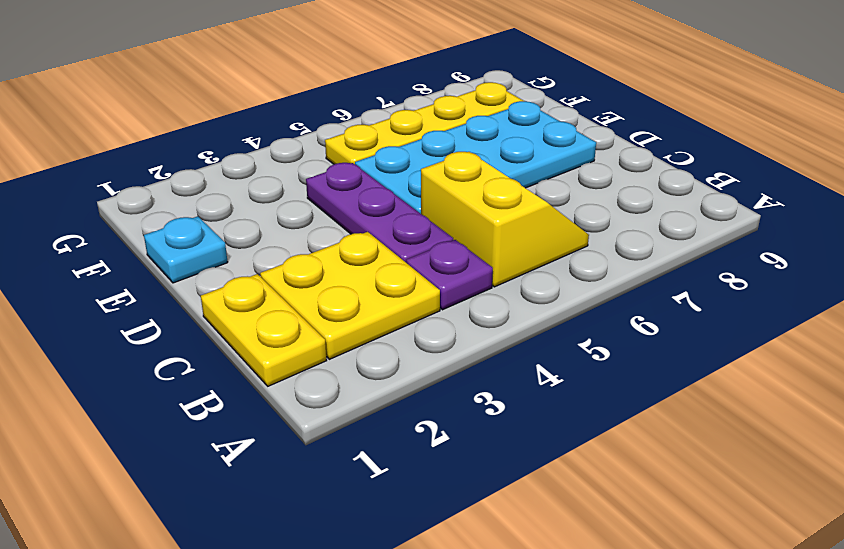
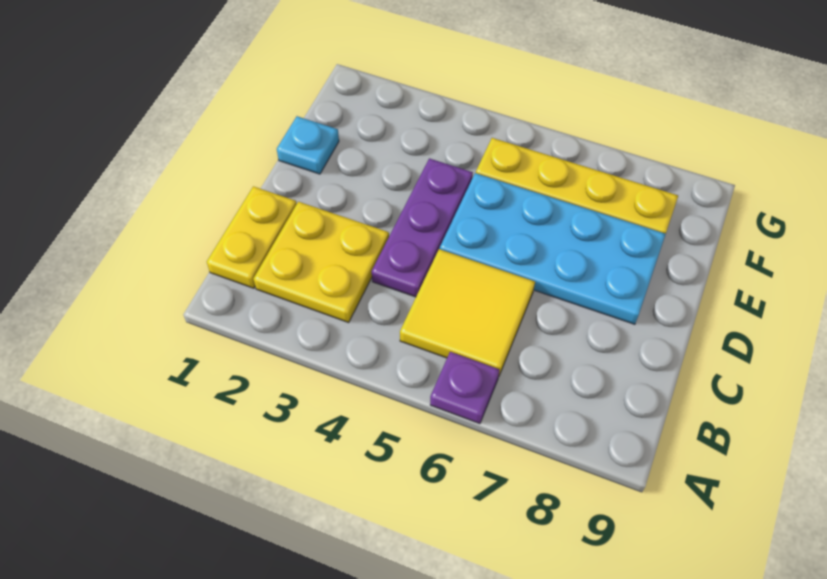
purple plate B4 level 1 -> purple plate A6 level 1
yellow slope B5:C6 level 1 top 5 -> yellow tile B5:C6 level 1

